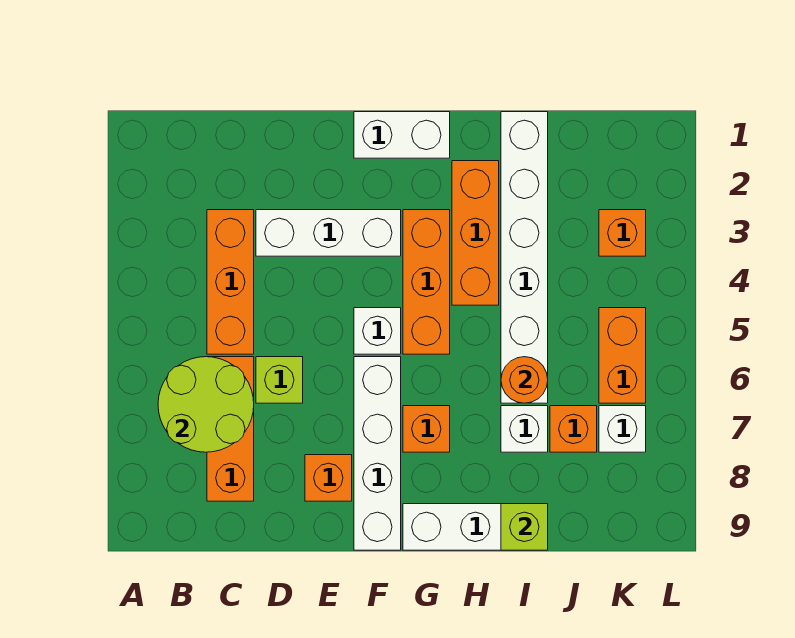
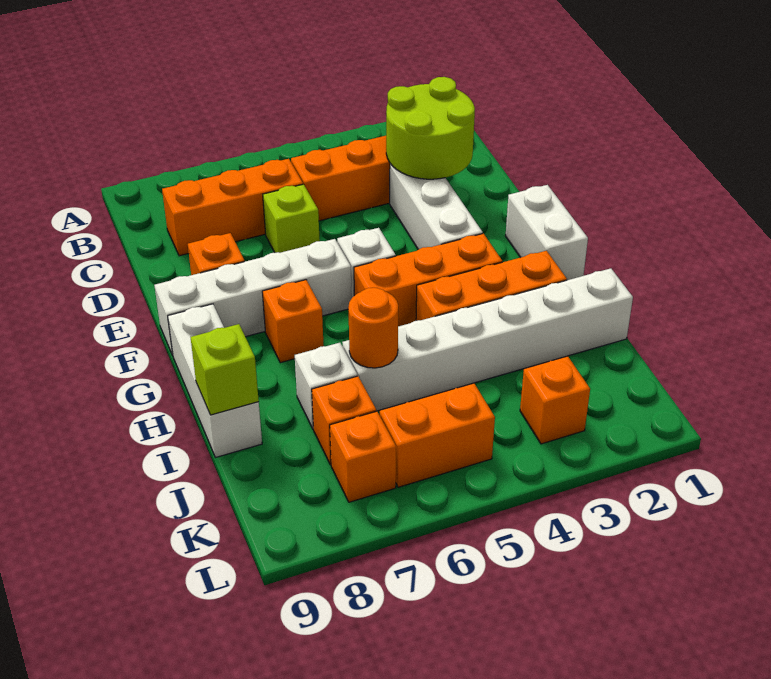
lime round brick B6:C7 level 2 -> lime round brick C2:D3 level 2
white brick K7 level 1 -> orange brick K7 level 1

